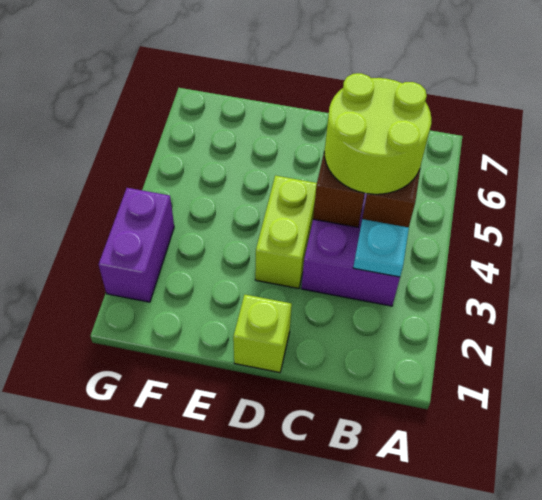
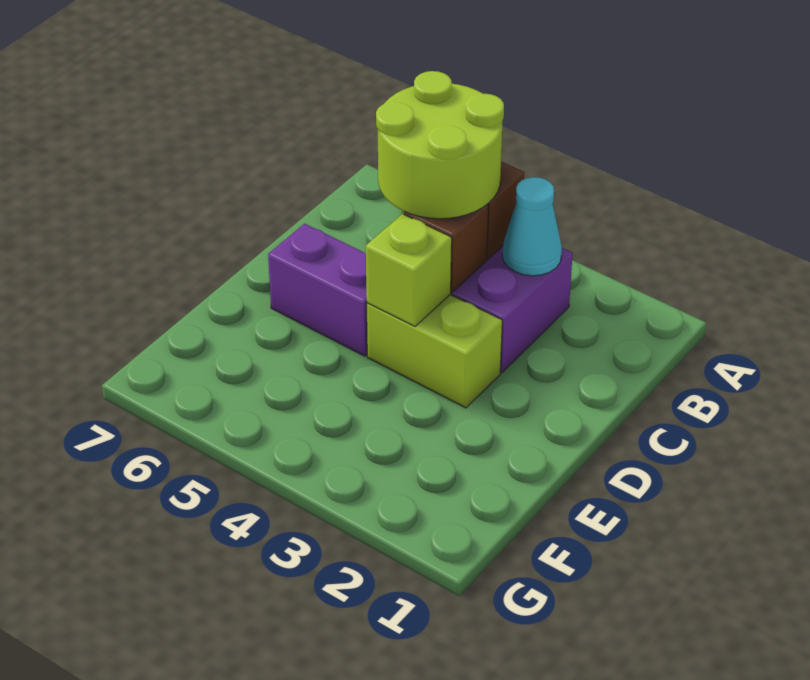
cyan plate B3 level 2 -> cyan cone B3 level 2
lime brick D1 level 1 -> lime brick D4 level 2
purple brick G2:G3 level 1 -> purple brick D5:D6 level 1

